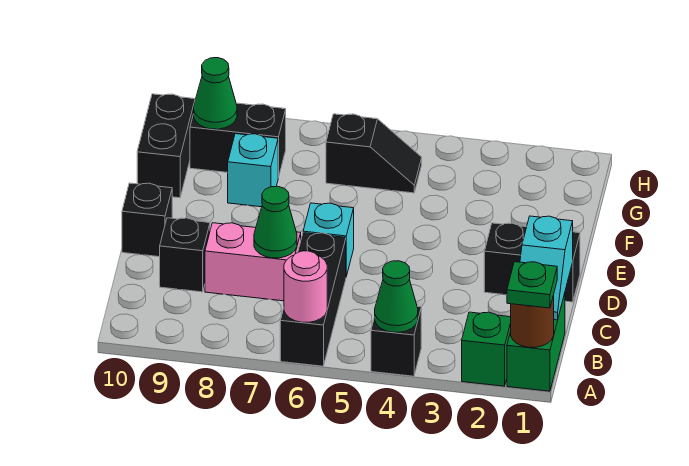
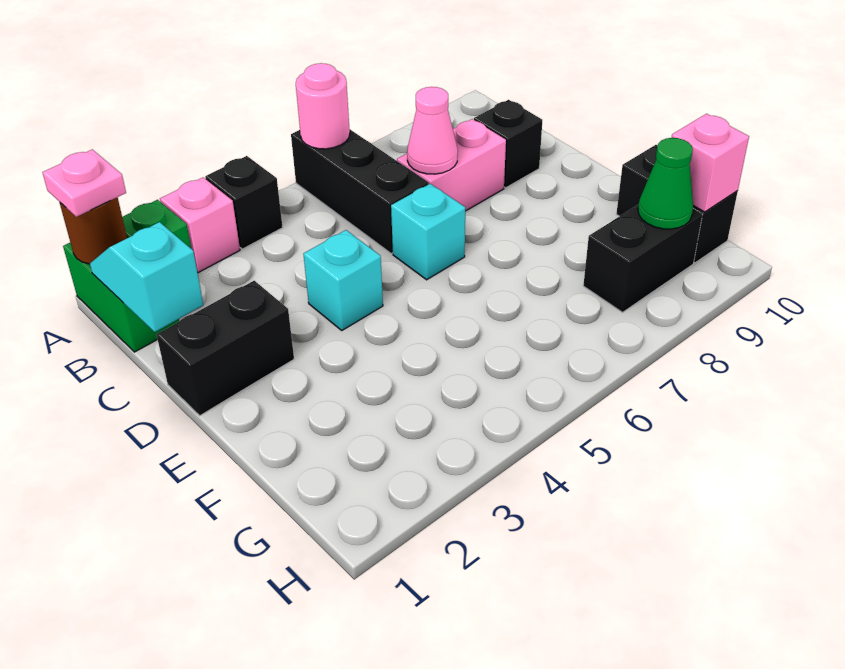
green plate A1 level 3 -> pink plate A1 level 3
none -> pink brick A3 level 1
green cone A4 level 2 -> none
green cone C7 level 2 -> pink cone C7 level 2
black brick D10 level 1 -> none
cyan brick F8 level 1 -> cyan brick D4 level 1
black slope G5:G6 level 1 top 6 -> none
none -> pink brick G10 level 2

